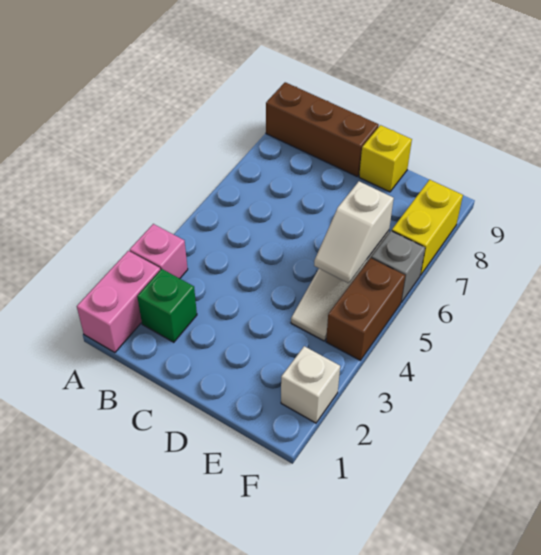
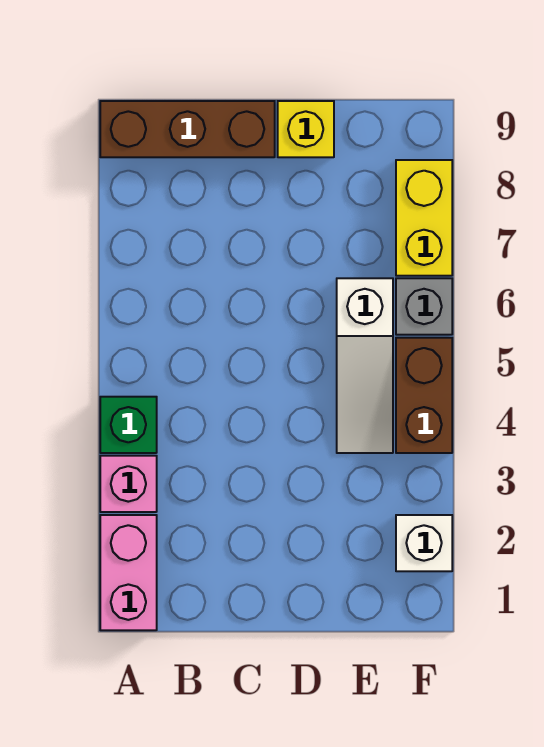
green brick B2 level 1 -> green brick A4 level 1
white slope E5:E6 level 2 top 6 -> none

